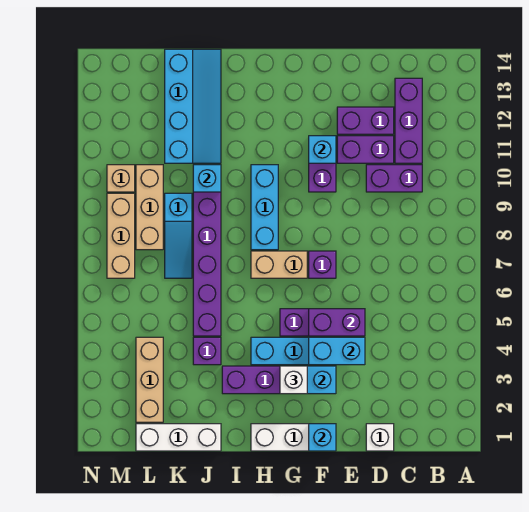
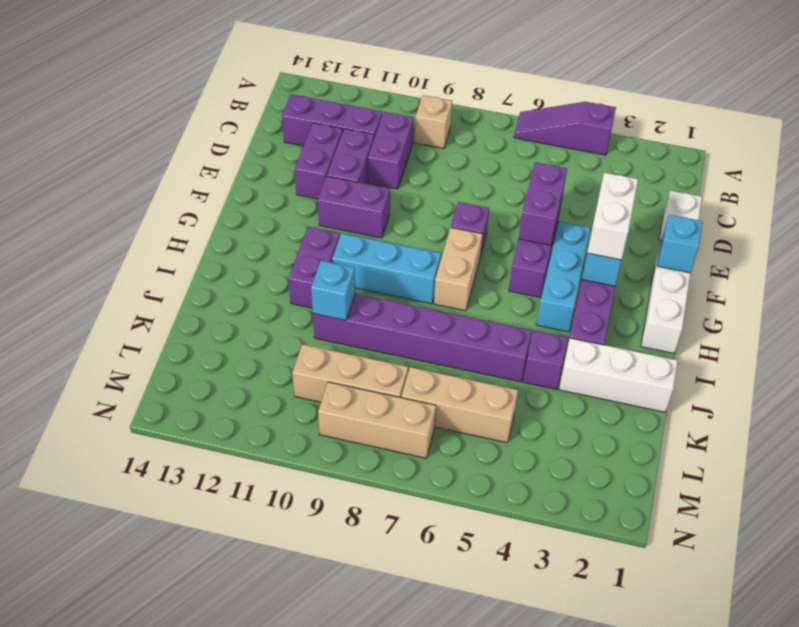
none -> purple slope A4:A6 level 1 top 4
cyan brick E4:F4 level 2 -> none
cyan brick F11 level 2 -> none
white brick G3 level 3 -> white brick F3:G3 level 3
none -> purple brick H11:I11 level 1
white brick J1:L1 level 1 -> white brick J1:J3 level 1
cyan slope J11:K14 level 1 top K -> none
cyan slope K7:K9 level 1 top 9 -> none
tan brick L2:L4 level 1 -> tan brick L5:L7 level 1
tan brick M10 level 1 -> tan brick B9 level 1

